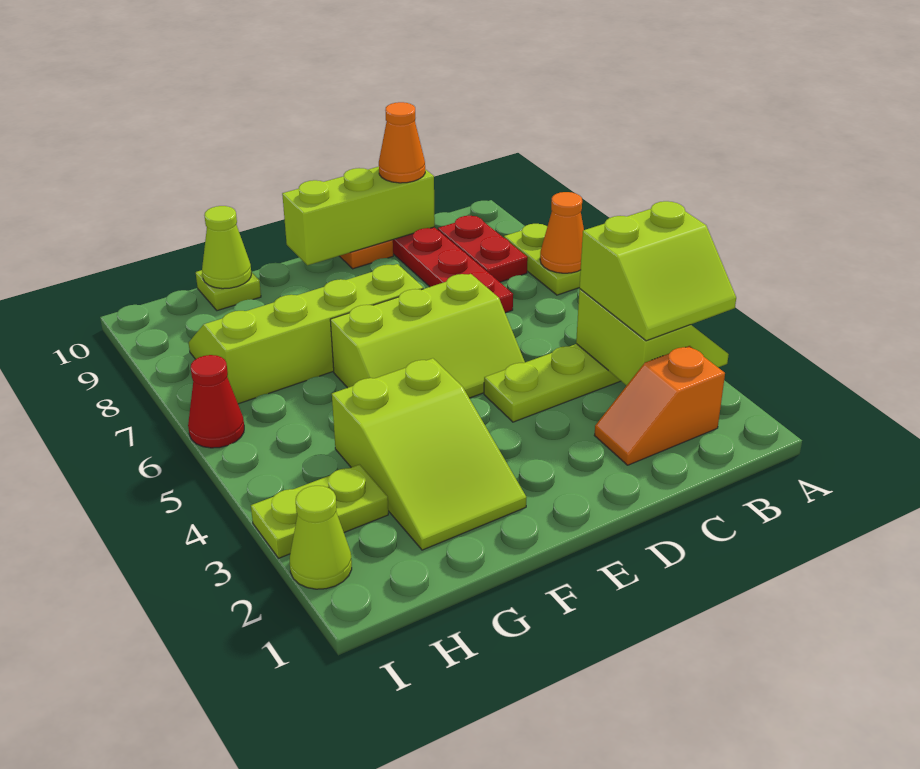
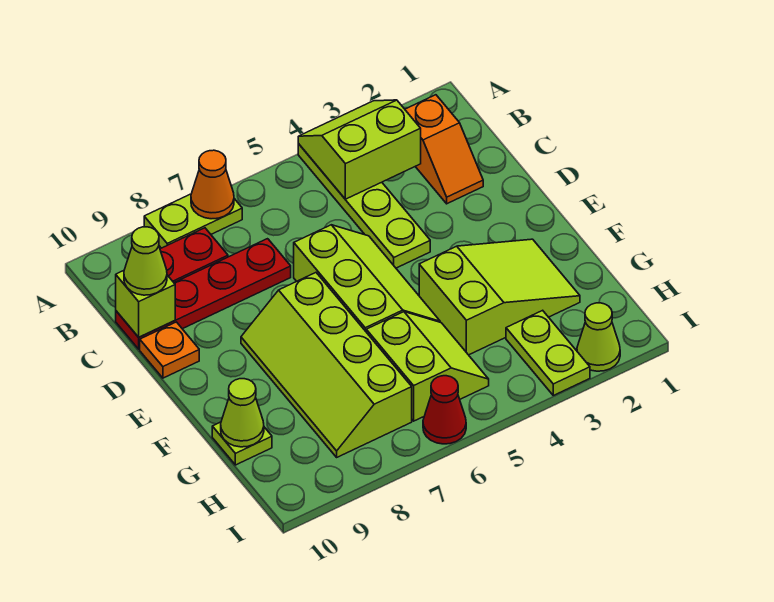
lime slope A3:B4 level 3 top 4 -> lime slope G5:H6 level 1 top 6
lime brick C10:E10 level 2 -> lime brick C10 level 2
orange cone C10 level 3 -> lime cone C10 level 3

